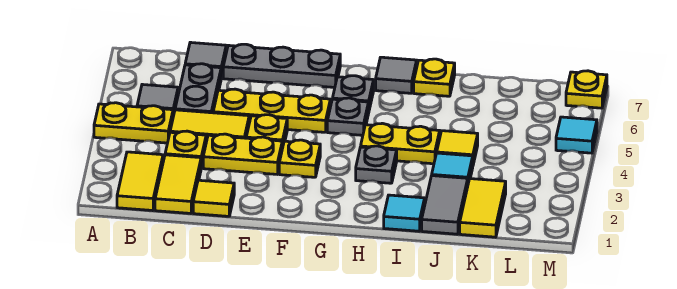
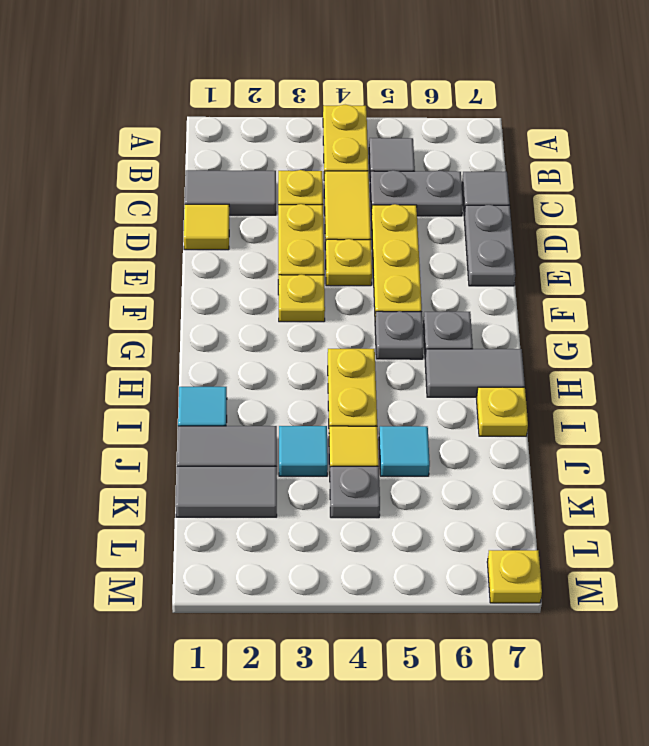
yellow tile B1:B2 level 1 -> none
yellow tile C1:C2 level 1 -> grey tile C1:C2 level 1
grey plate D7:F7 level 1 -> grey plate D7:E7 level 1
grey plate H3 level 1 -> grey plate K4 level 1
grey tile H7 level 1 -> grey tile H6:H7 level 1
yellow tile K1:K2 level 1 -> grey tile K1:K2 level 1
cyan tile M5 level 1 -> cyan tile J5 level 1

